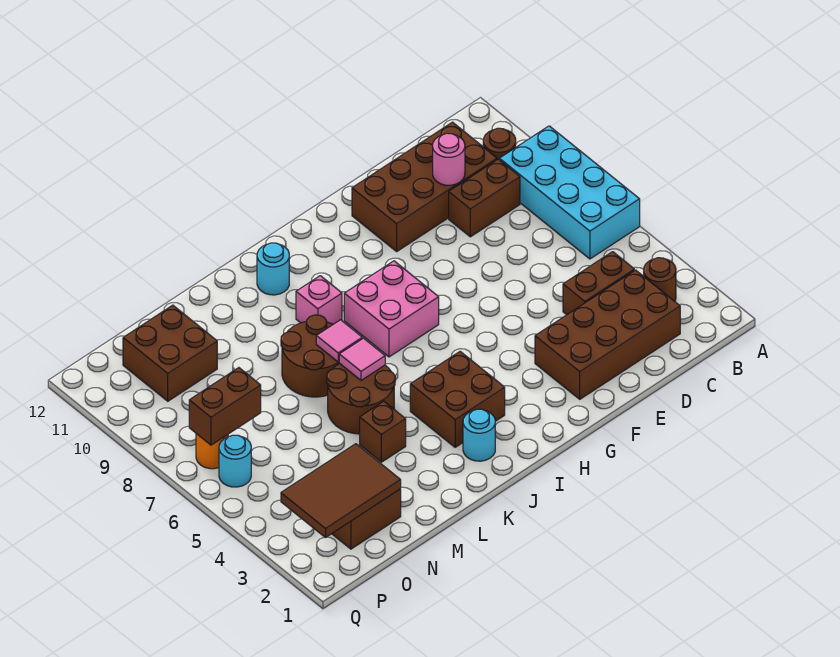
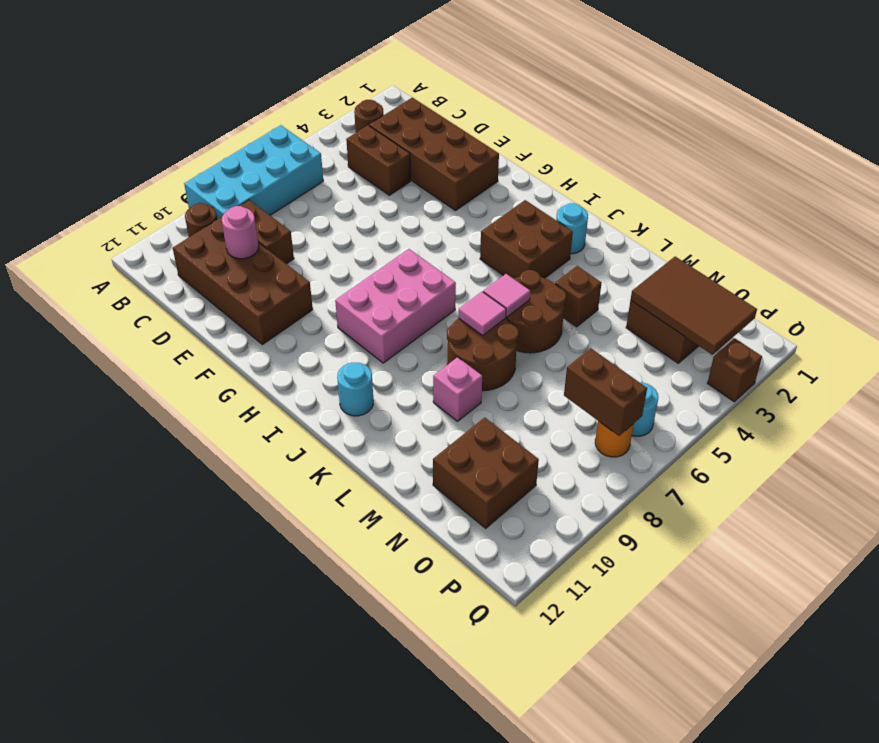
pink brick H7:I8 level 1 -> pink brick H7:I9 level 1
pink brick J9 level 1 -> pink brick L9 level 1
none -> brown brick Q3 level 1

